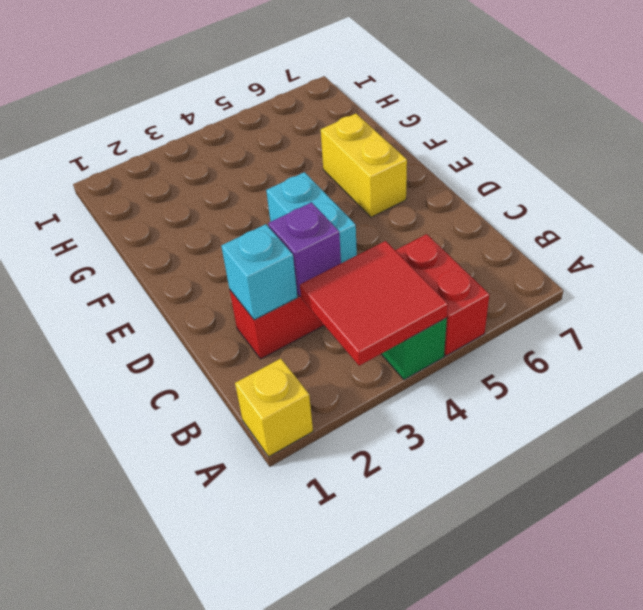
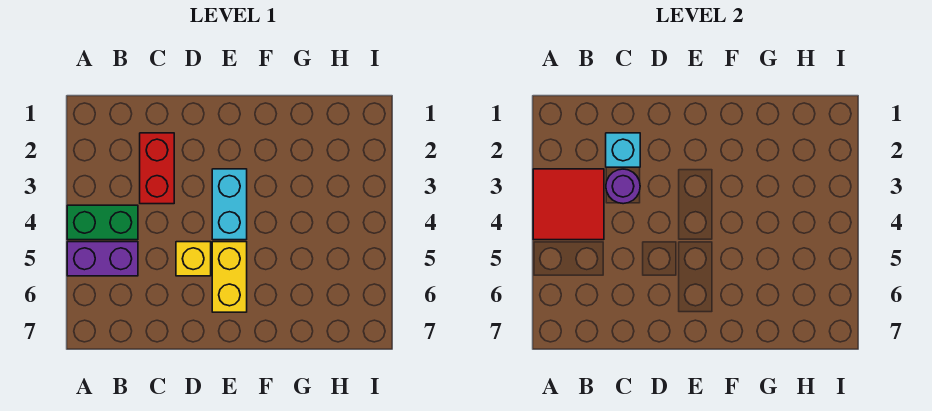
yellow brick A1 level 1 -> yellow brick D5 level 1
red brick A5:B5 level 1 -> purple brick A5:B5 level 1
purple brick C3 level 2 -> purple round brick C3 level 2
cyan brick D4:E4 level 1 -> cyan brick E3:E4 level 1
yellow brick E6:F6 level 1 -> yellow brick E5:E6 level 1

